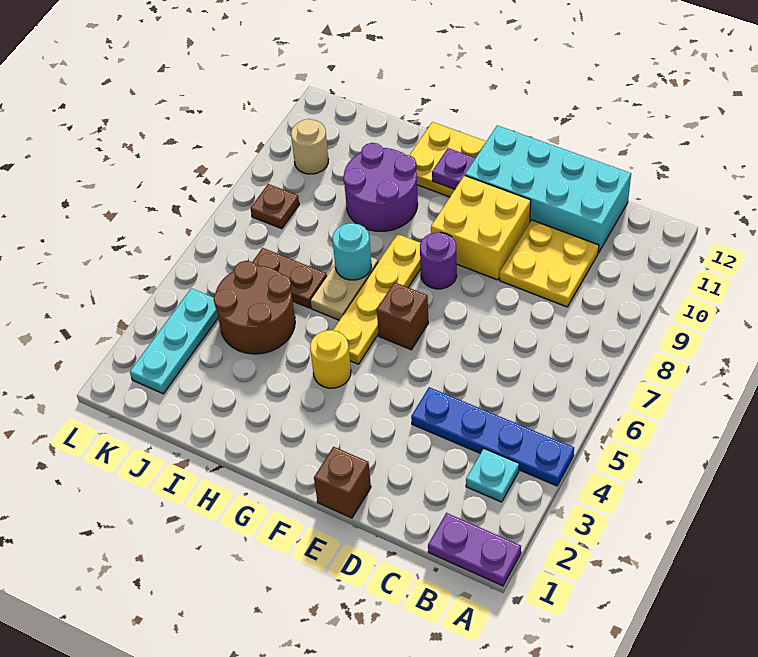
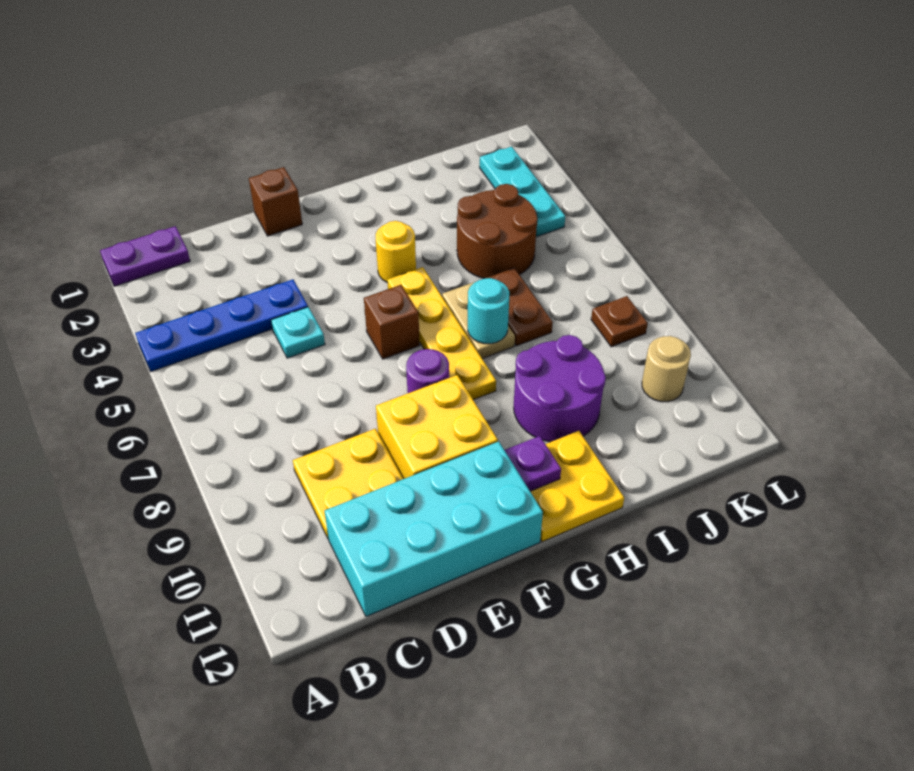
cyan plate B3 level 1 -> cyan plate D5 level 1
brown plate I6:J6 level 1 -> brown plate I6:I7 level 1

